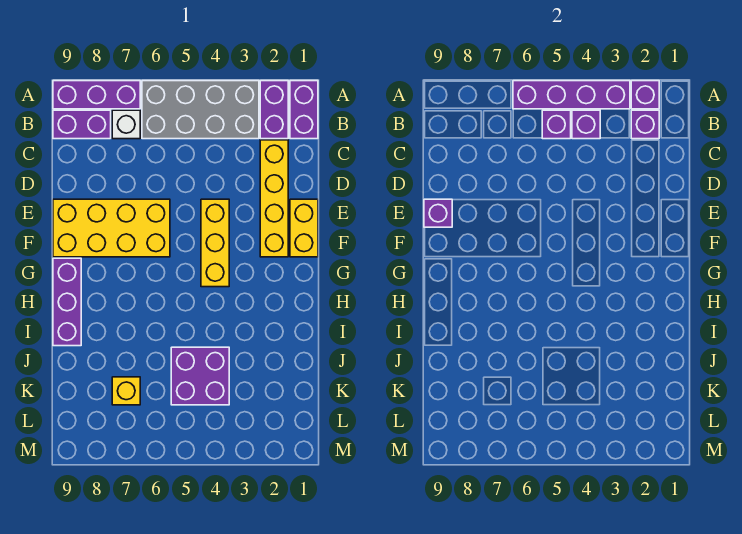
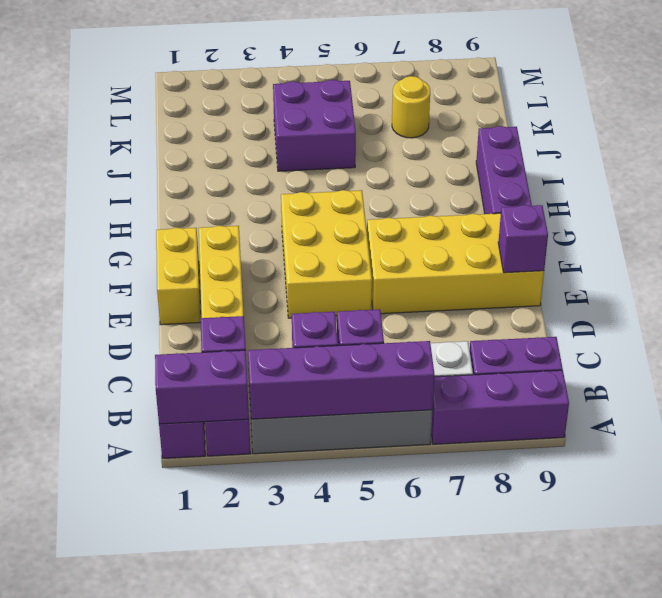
purple brick A2 level 2 -> purple brick A1:A2 level 2
yellow brick E4:G4 level 1 -> yellow brick E4:G5 level 1
yellow brick K7 level 1 -> yellow round brick K7 level 1

